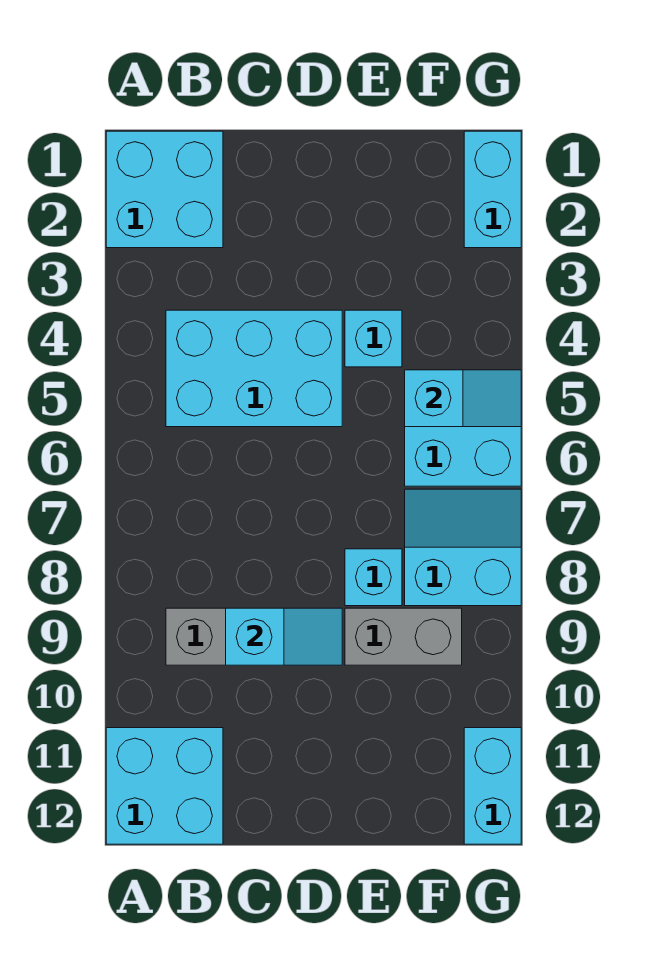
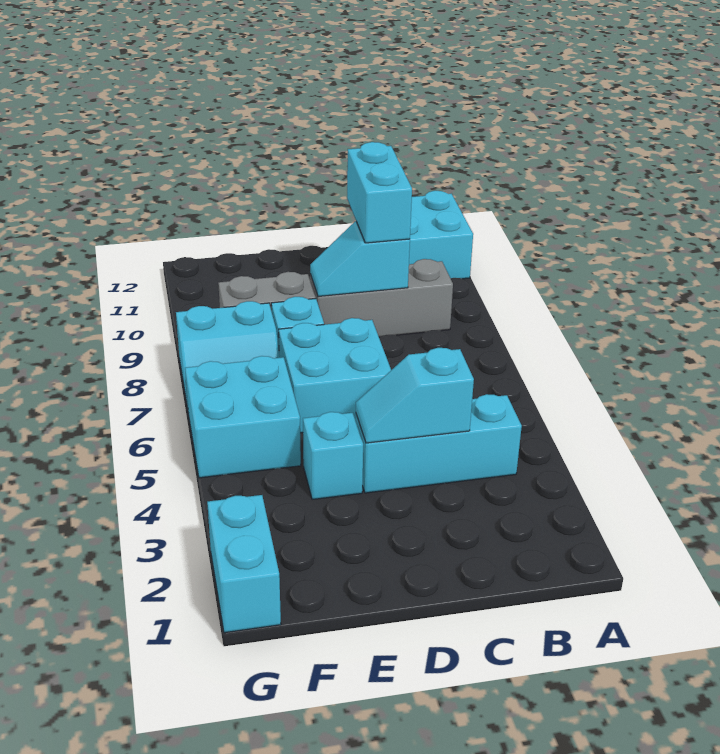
cyan brick A1:B2 level 1 -> cyan brick D6:E7 level 1
cyan brick B4:D5 level 1 -> cyan brick B4:D4 level 1
cyan slope F5:G5 level 2 top F -> cyan slope C4:D4 level 2 top C
cyan brick G11:G12 level 1 -> cyan brick C9:C10 level 3

